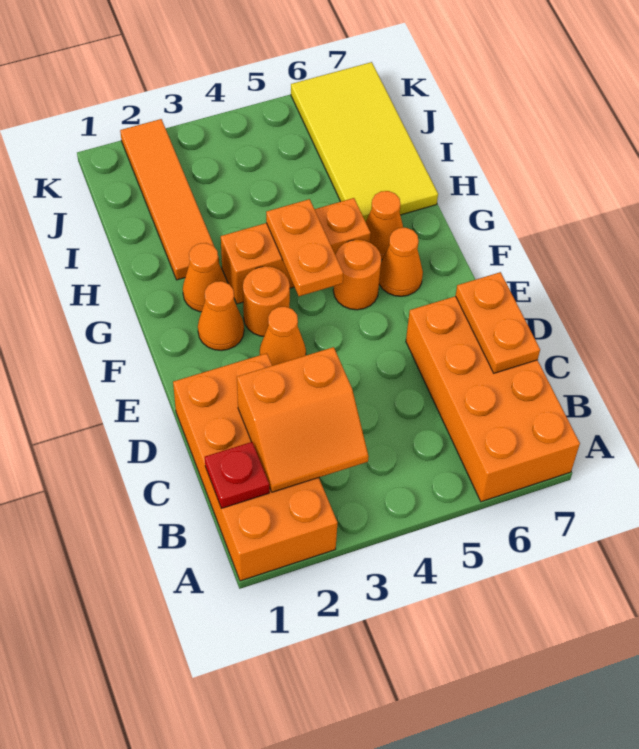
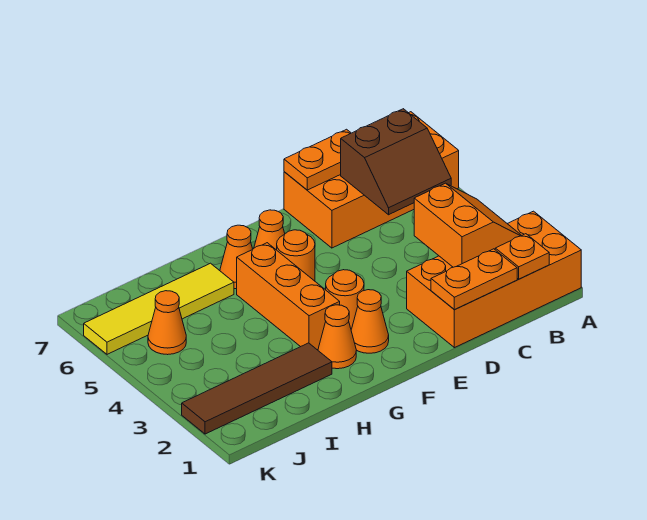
red plate B1 level 2 -> orange plate B1 level 2
none -> brown slope B5:C6 level 2 top 6
orange cone E3 level 1 -> orange cone J5 level 1
orange plate F4:G4 level 2 -> orange plate C1:D1 level 2
orange tile H2:K2 level 1 -> brown tile H2:K2 level 1
yellow tile H6:K7 level 1 -> yellow tile H6:K6 level 1

